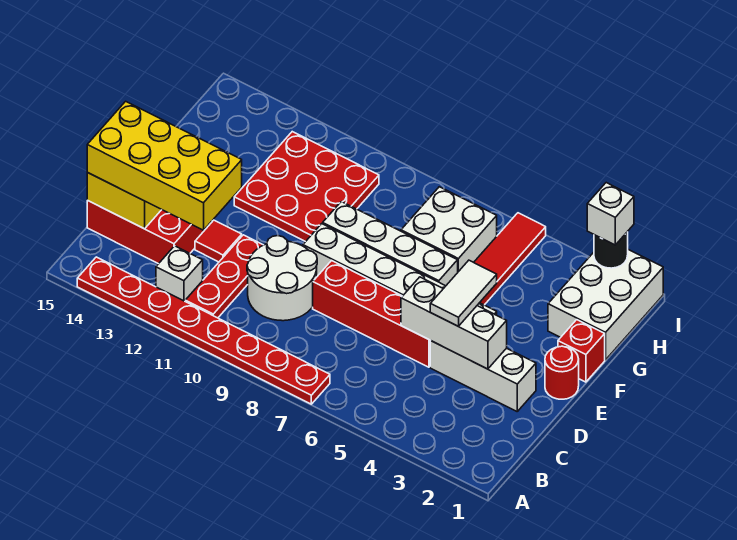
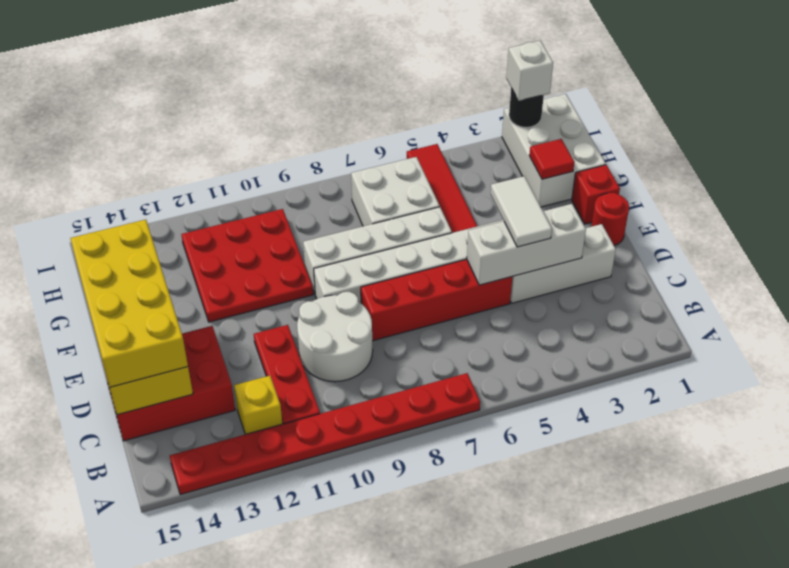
white brick B12 level 1 -> yellow brick B12 level 1
yellow brick C12:D15 level 3 -> yellow brick C14:F15 level 3
red tile D12 level 1 -> red tile G2 level 2

